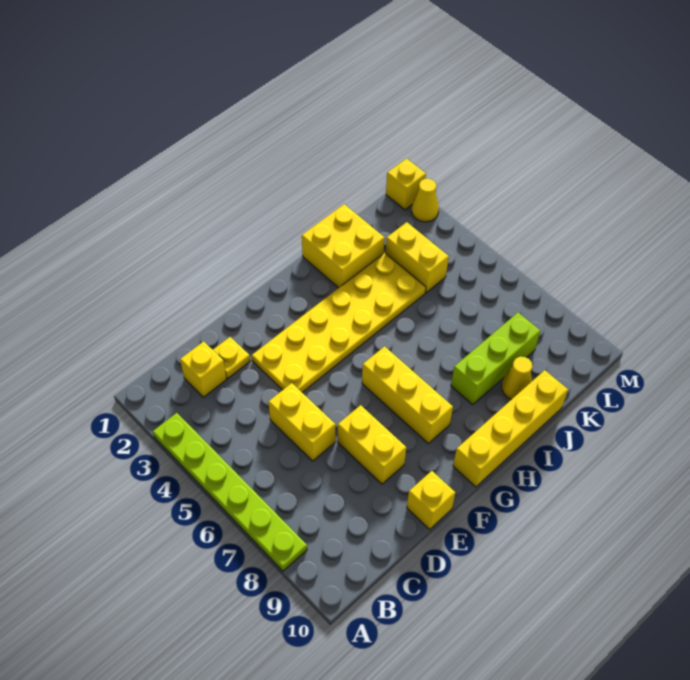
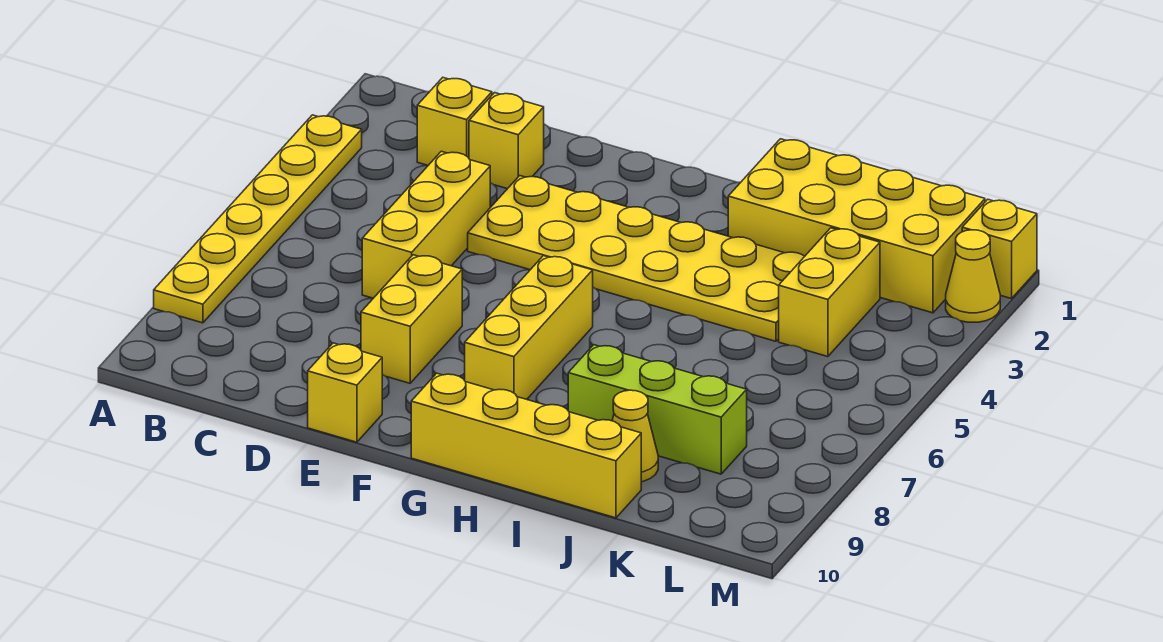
lime plate A3:A8 level 1 -> yellow plate A3:A8 level 1
yellow plate D2 level 1 -> yellow brick D2 level 1
yellow brick D5:D6 level 1 -> yellow brick D4:D6 level 1
yellow brick I1:J2 level 1 -> yellow brick I1:L2 level 1

